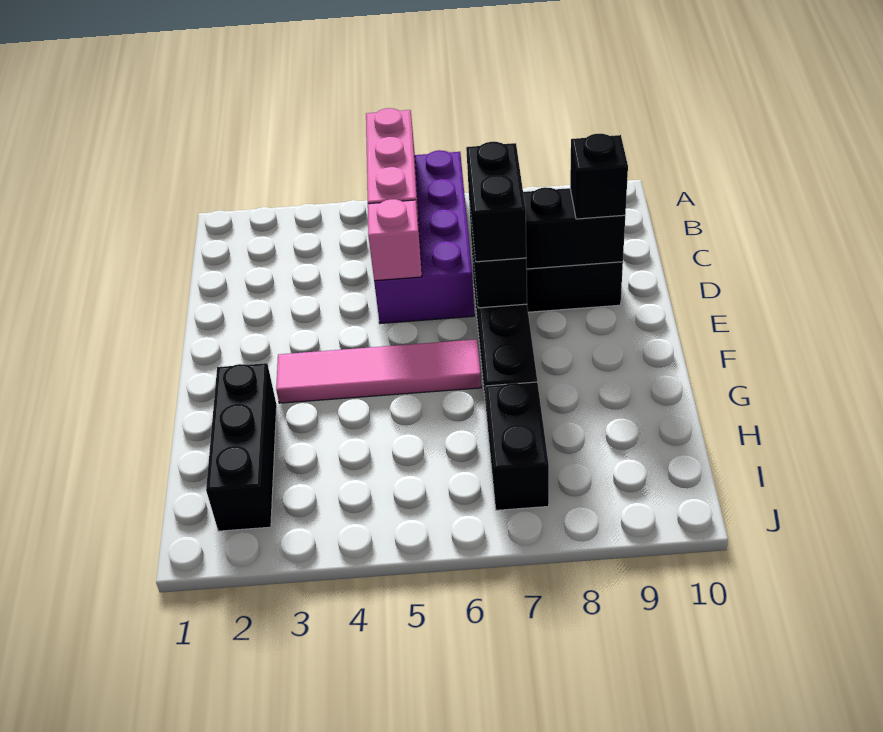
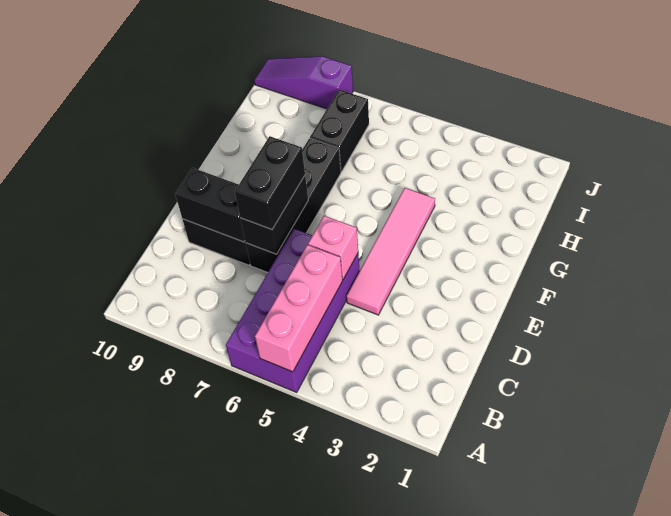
black brick D9 level 3 -> none
pink tile F3:F6 level 1 -> pink tile D4:G4 level 1
black brick G2:I2 level 1 -> none
none -> purple slope J8:J10 level 1 top 8

